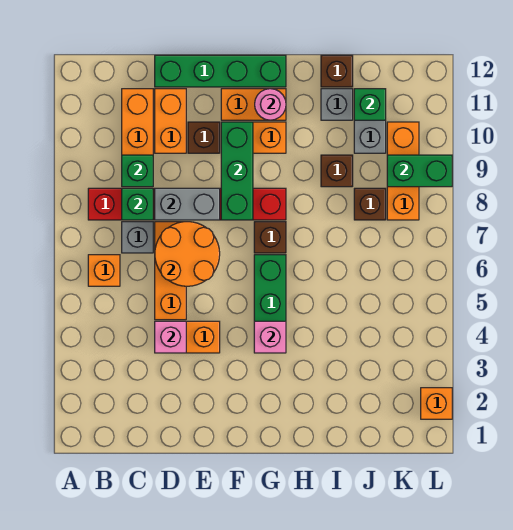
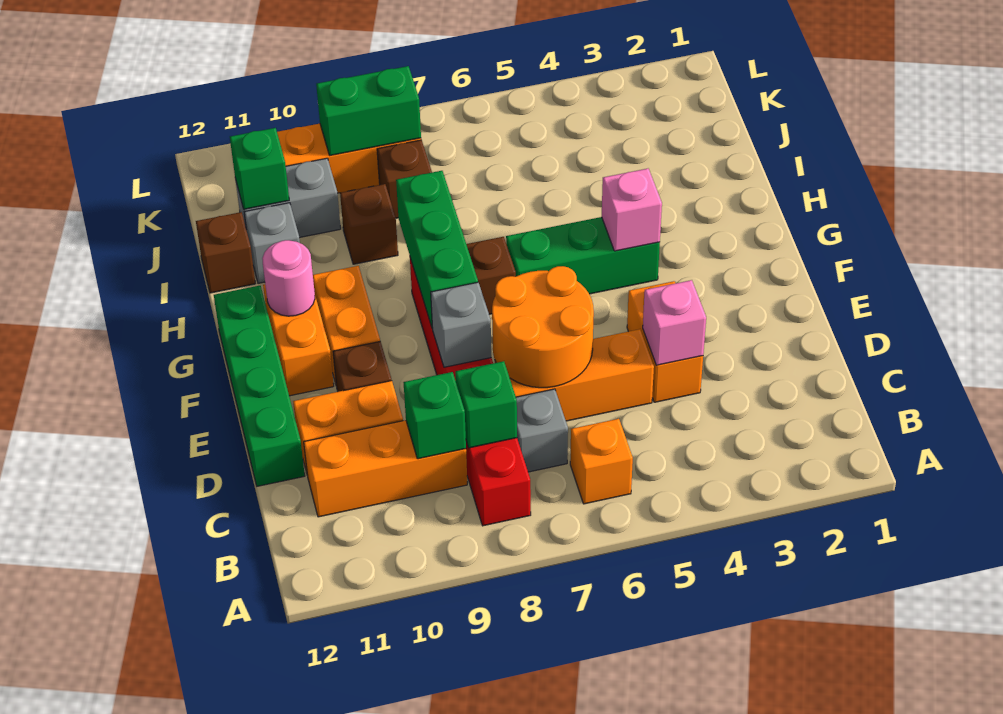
grey brick D8:E8 level 2 -> grey brick E8 level 2
green brick F8:F10 level 2 -> green brick F8:H8 level 2
green brick K9:L9 level 2 -> green brick K8:K9 level 2
orange brick L2 level 1 -> none

